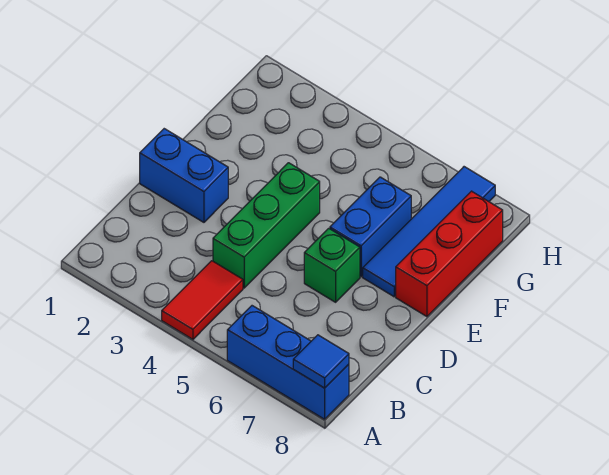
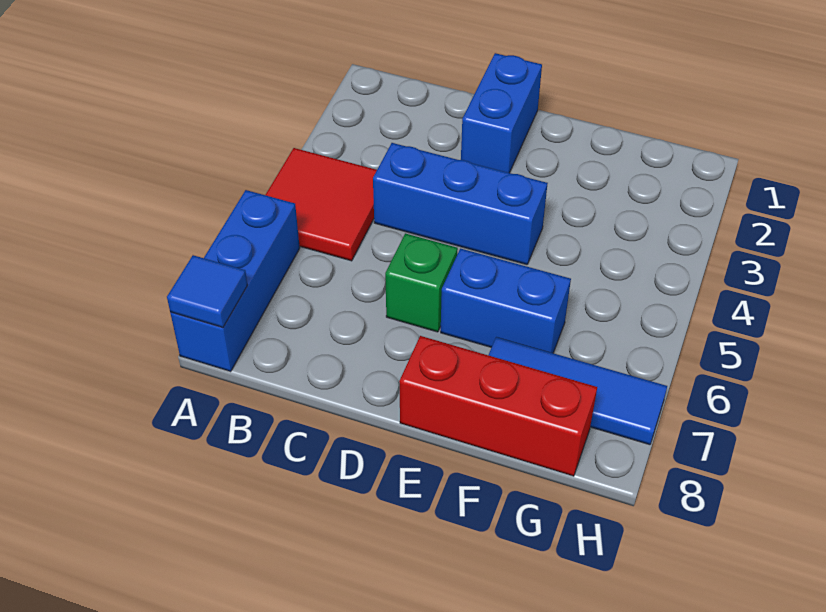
red tile A4:B4 level 1 -> red tile A4:B5 level 1
green brick C4:E4 level 1 -> blue brick C4:E4 level 1
blue tile E7:H7 level 1 -> blue tile F7:H7 level 1

